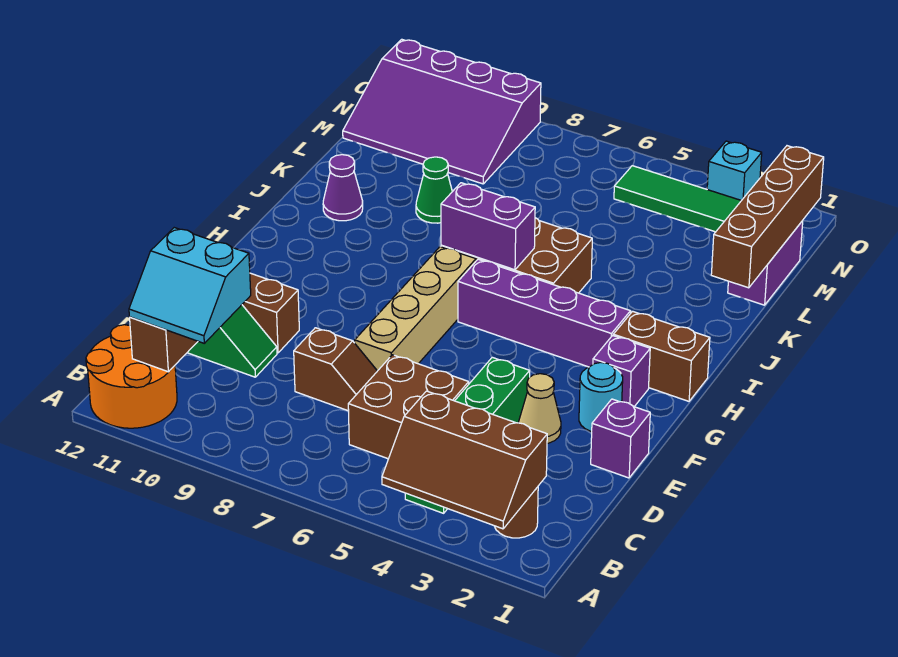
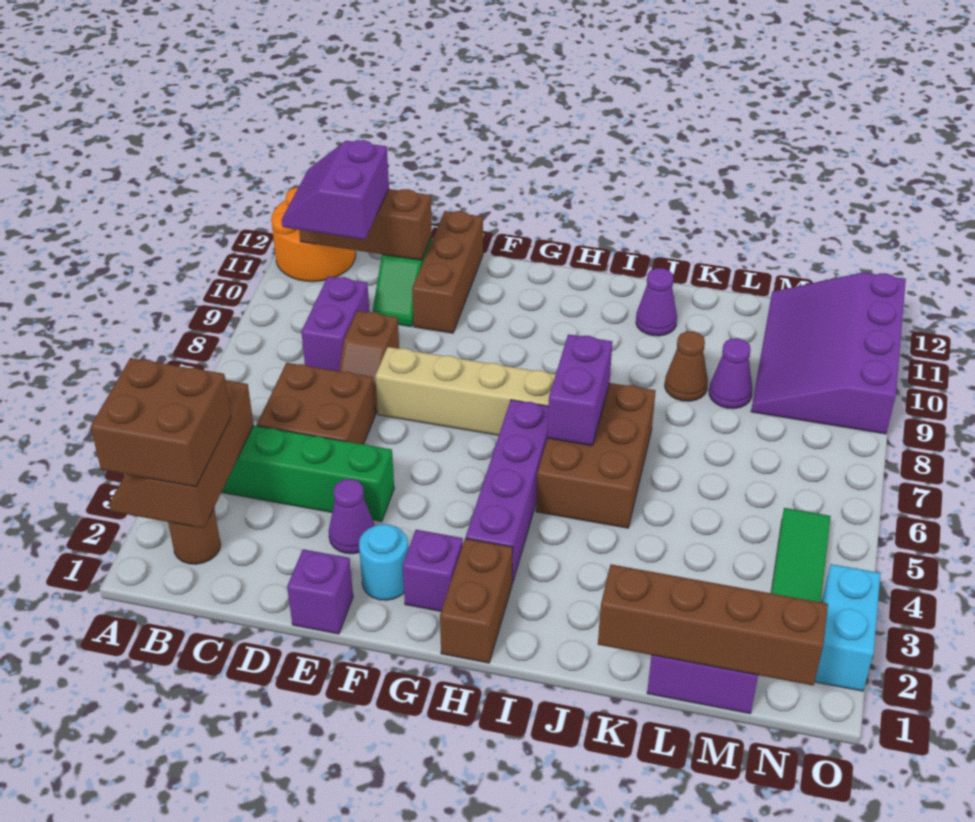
none -> brown brick A2:B3 level 3
cyan slope B10:C11 level 3 top C -> purple slope B10:C11 level 3 top C
none -> purple brick C8:C9 level 1
tan cone E3 level 1 -> purple cone E3 level 1
green cone K9 level 1 -> brown cone K9 level 1
none -> purple cone L9 level 1
cyan brick O3 level 1 -> cyan brick O2:O3 level 1

